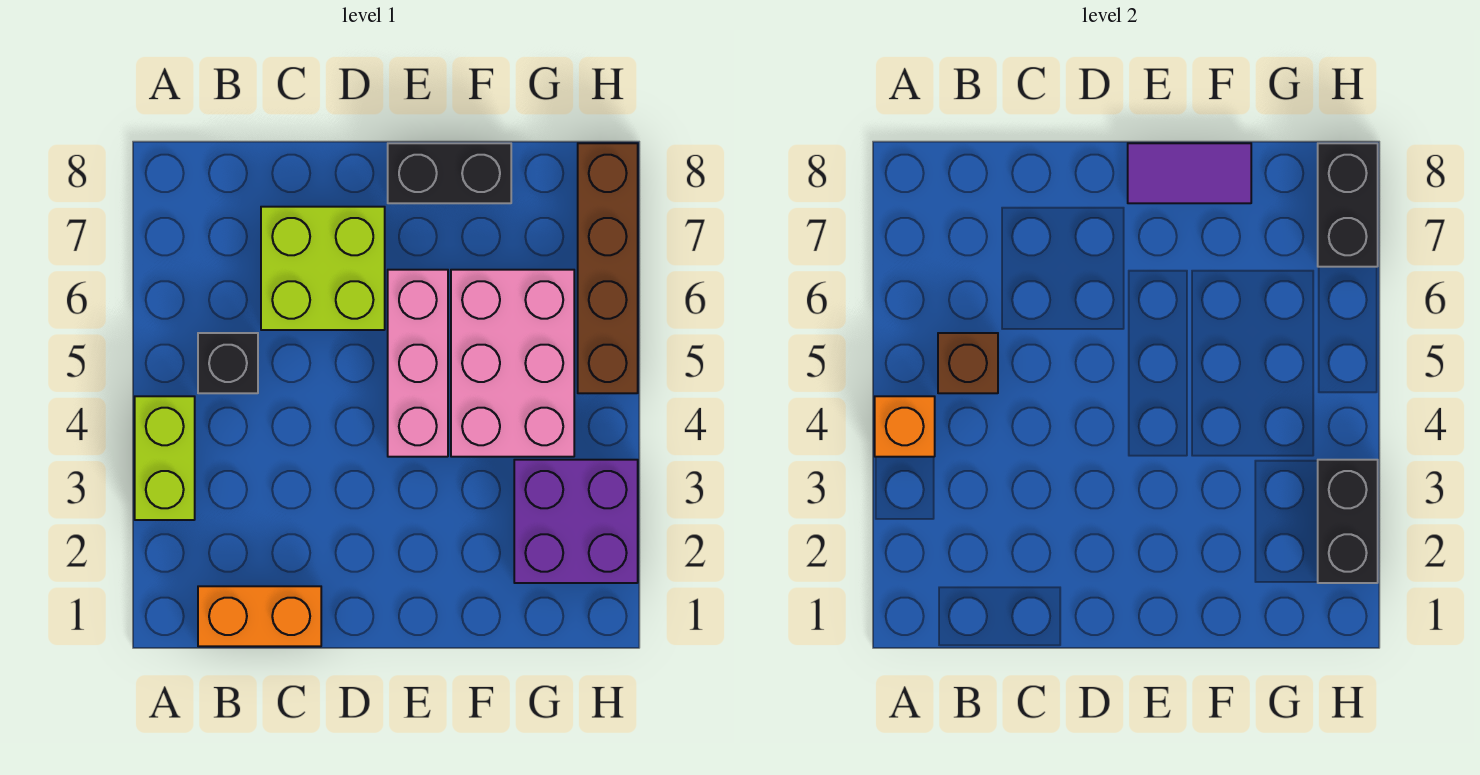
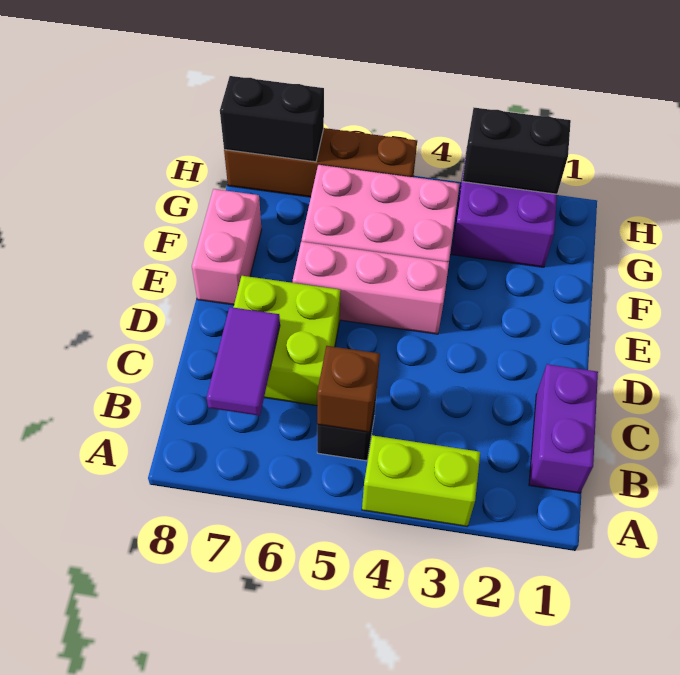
orange brick A4 level 2 -> none
orange brick B1:C1 level 1 -> purple brick B1:C1 level 1
black brick E8:F8 level 1 -> pink brick E8:F8 level 1
purple tile E8:F8 level 2 -> purple tile B7:C7 level 2

